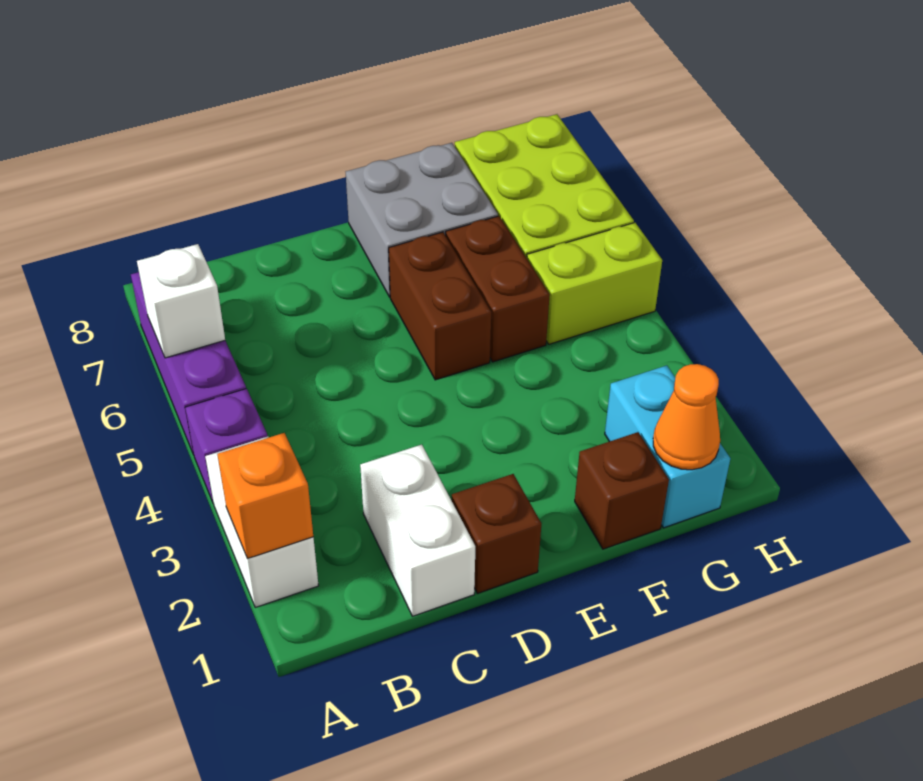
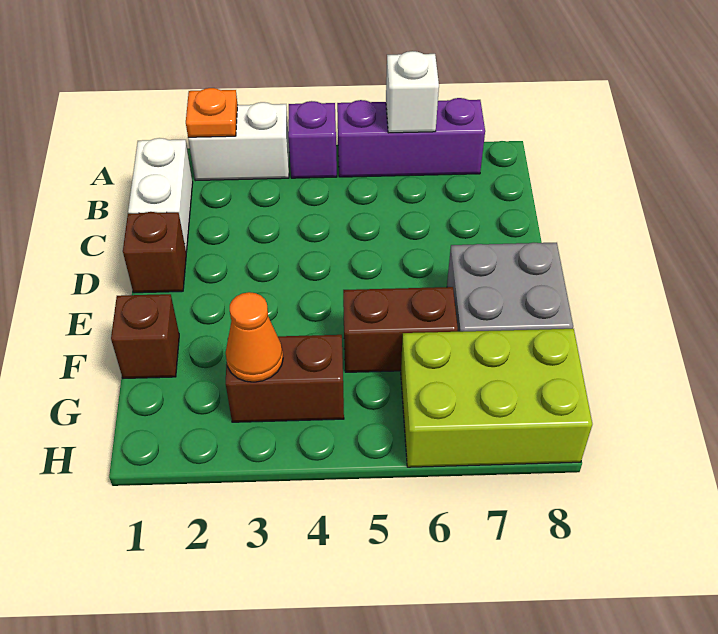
orange brick A2 level 2 -> orange plate A2 level 2
white brick C1:C2 level 1 -> white brick B1:C1 level 1
brown brick E5:E6 level 1 -> brown brick G3:G4 level 1
cyan brick G1:G2 level 1 -> none
orange cone G1 level 2 -> orange cone G3 level 2
lime brick G5:H5 level 1 -> none

